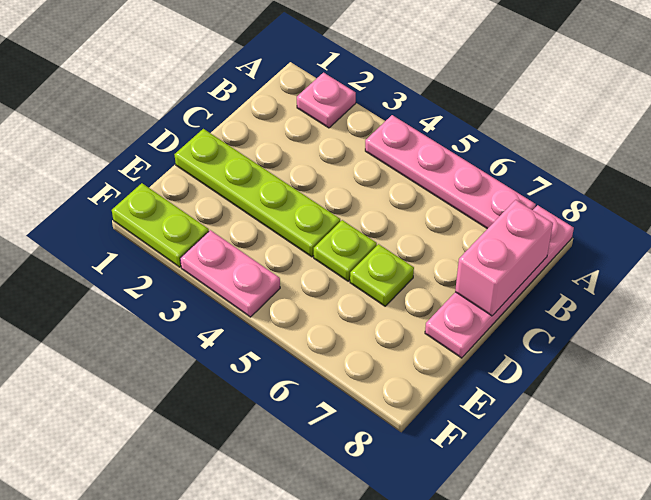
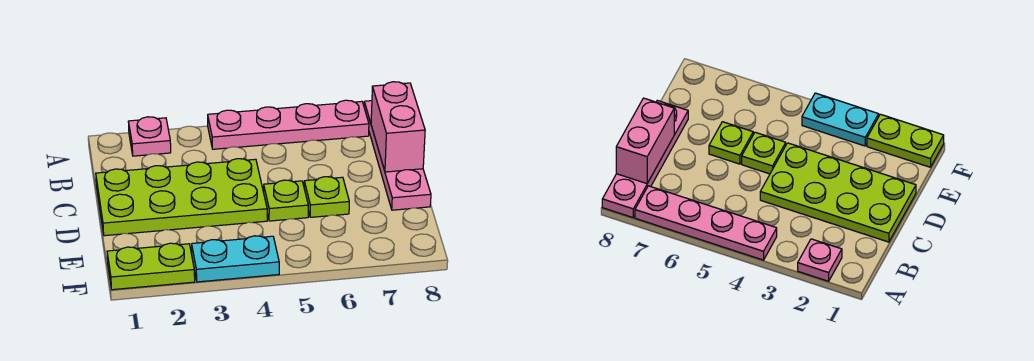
lime plate D1:D4 level 1 -> lime plate C1:D4 level 1
pink plate F3:F4 level 1 -> cyan plate F3:F4 level 1

